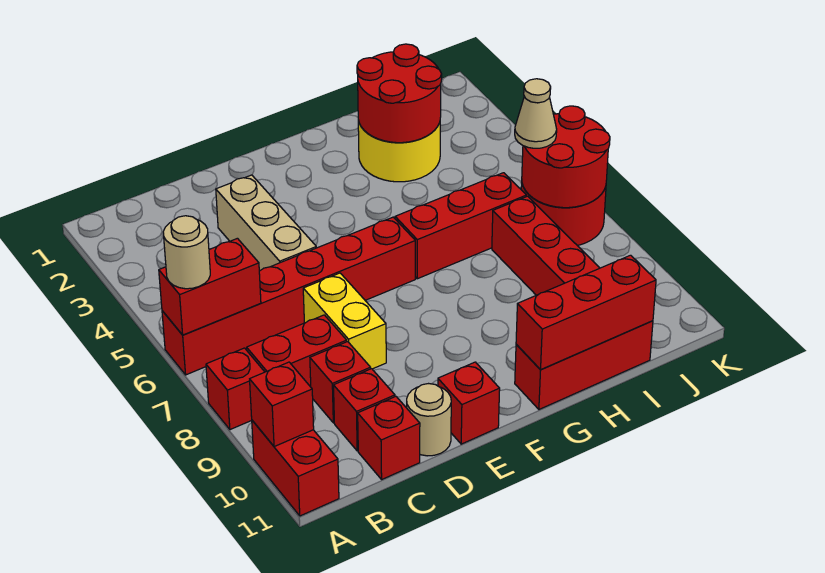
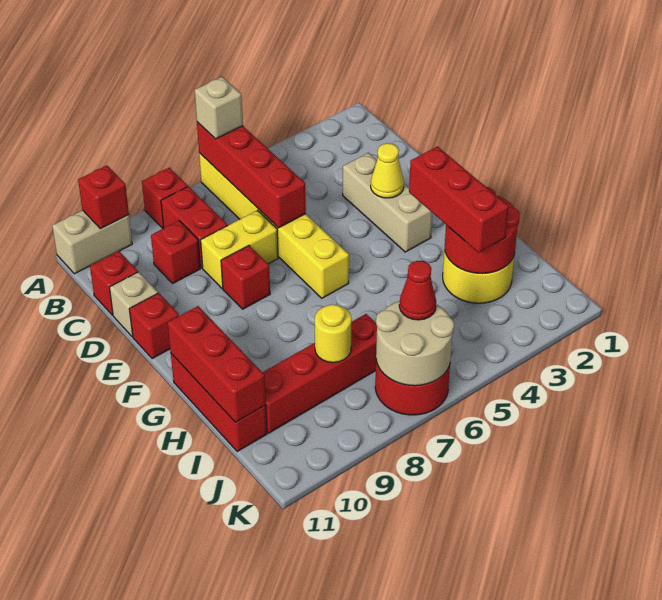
red brick A6:F6 level 1 -> yellow brick A6:F6 level 1
red brick A6:B6 level 2 -> red brick A6:D6 level 2
tan round brick A6 level 3 -> tan brick A6 level 3
red brick A10:A11 level 1 -> tan brick A10:A11 level 1
red brick C10 level 1 -> red brick E8 level 1
tan brick D3:D5 level 1 -> tan brick D3:F3 level 1
tan round brick D11 level 1 -> tan brick D11 level 1
none -> yellow cone E3 level 2
red brick G6:I6 level 1 -> red brick G3:I3 level 3
none -> yellow round brick I8 level 2
red round brick J6:K7 level 2 -> tan round brick J6:K7 level 2
tan cone J6 level 3 -> red cone J6 level 3

